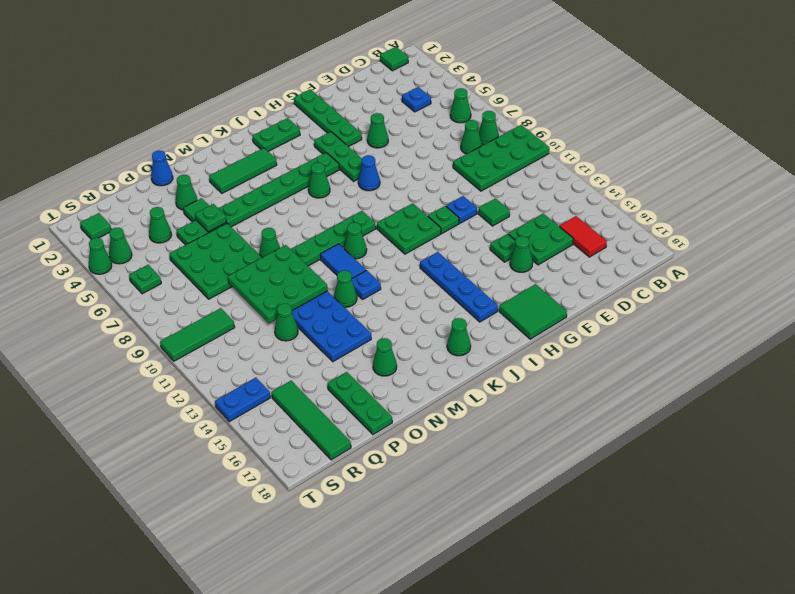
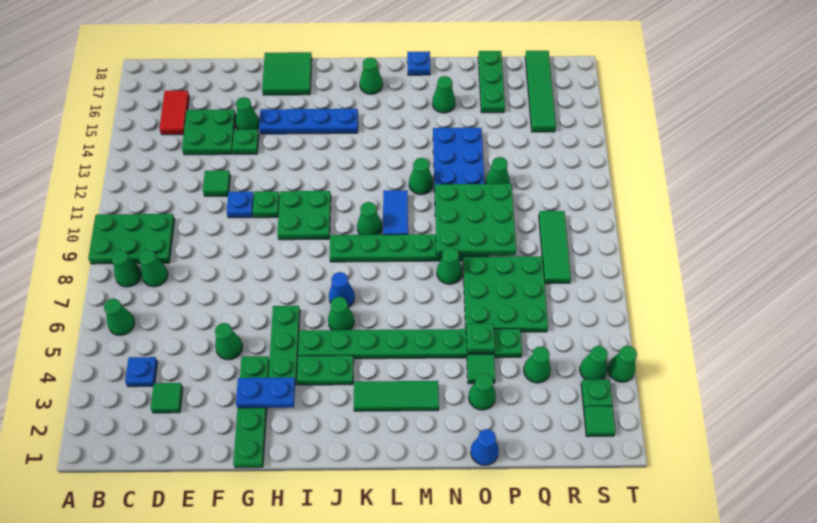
green plate A9:D10 level 1 -> green plate A9:C10 level 1
green tile B1 level 1 -> green tile D3 level 1
blue cone H7 level 1 -> blue cone J7 level 1
green plate I2:J2 level 1 -> green plate I4:J4 level 1
blue plate I13:I16 level 1 -> blue plate G15:J15 level 1
blue plate L12 level 1 -> blue plate M18 level 1
green tile R10:T10 level 1 -> green tile R8:R10 level 1
green plate S6 level 1 -> green plate S3 level 1
blue plate S14:T14 level 1 -> blue plate G3:H3 level 2

